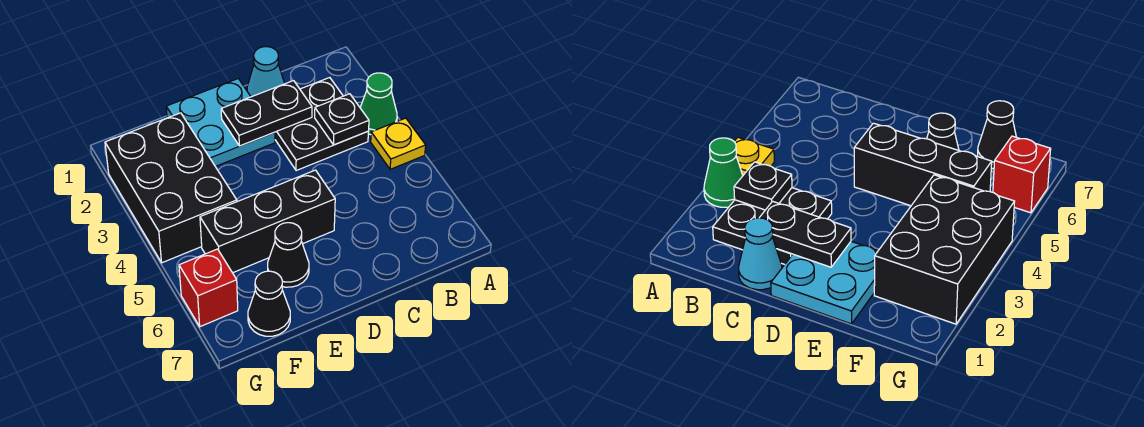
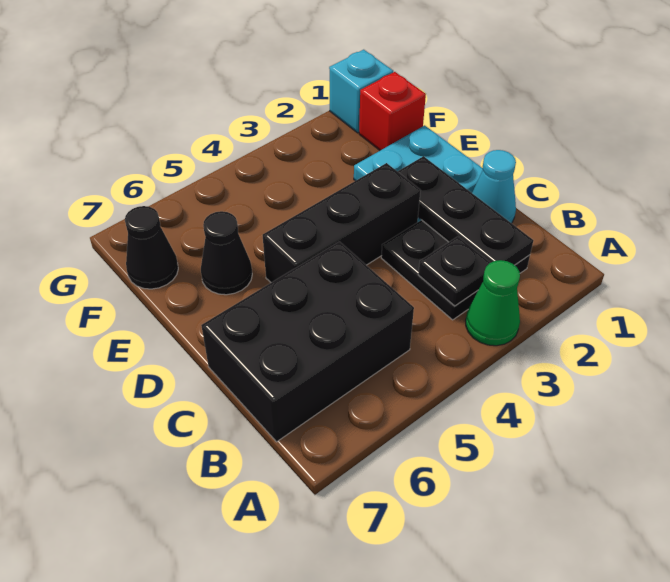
yellow plate A4 level 1 -> none
black plate C2:D2 level 2 -> black plate B2:D2 level 2
black brick D5:F5 level 1 -> black brick D3:D5 level 1
black brick F2:G4 level 1 -> black brick B5:C7 level 1
none -> cyan brick G1 level 1
red brick G6 level 1 -> red brick F1 level 1

